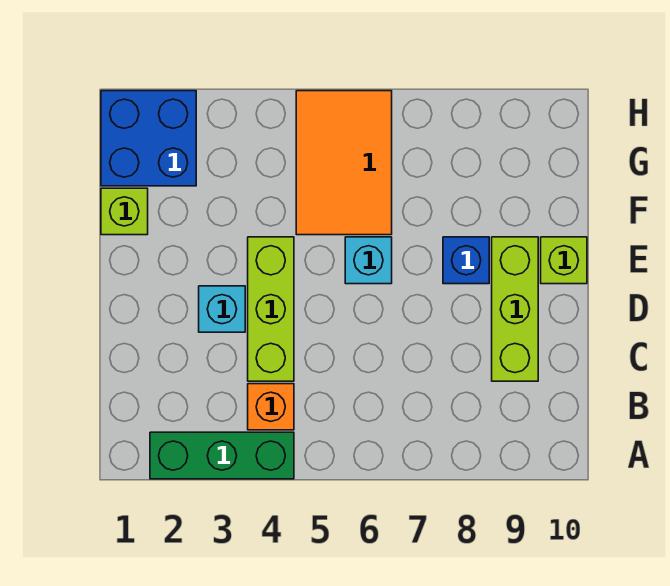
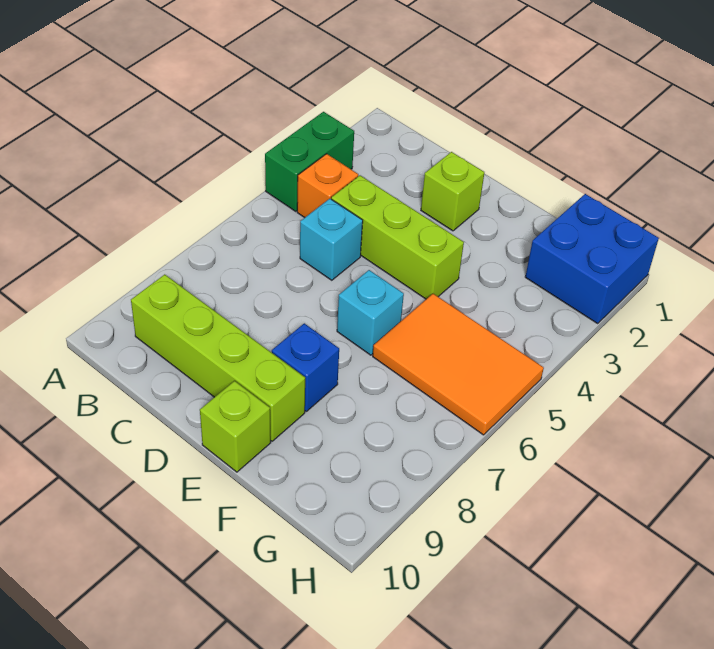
green brick A2:A4 level 1 -> green brick A3:A4 level 1
lime brick C9:E9 level 1 -> lime brick B9:E9 level 1
cyan brick D3 level 1 -> cyan brick C5 level 1
lime brick F1 level 1 -> lime brick D2 level 1

